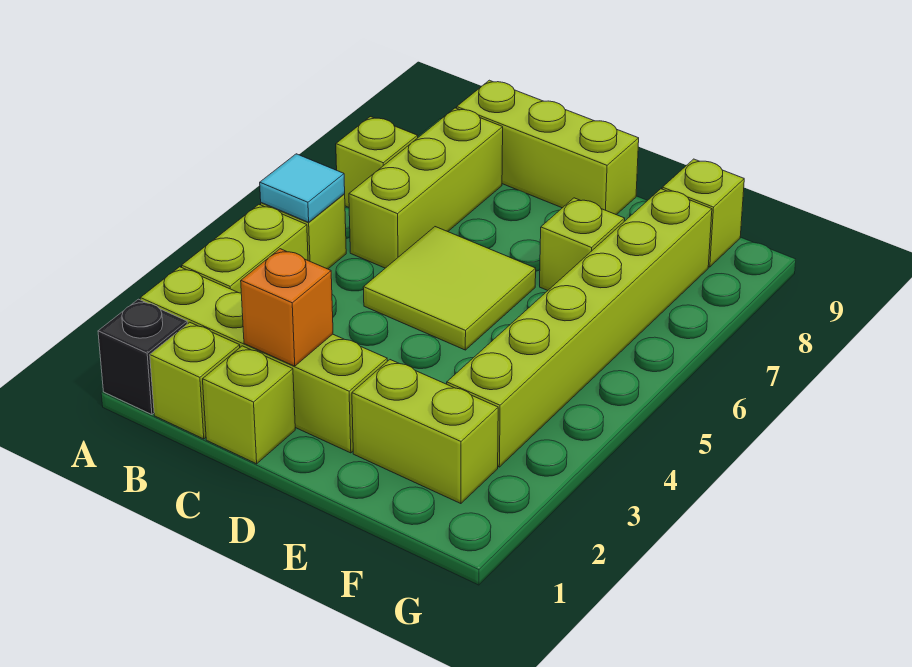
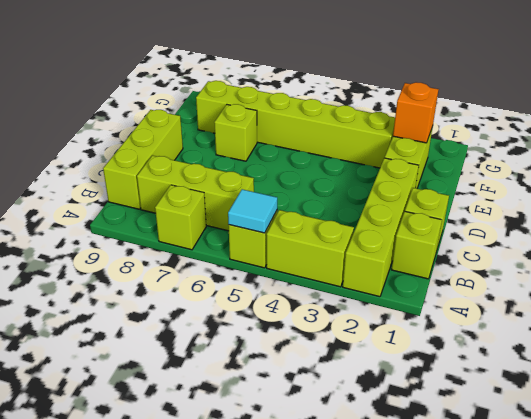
black brick A1 level 1 -> none
orange brick C2 level 2 -> orange brick F2 level 2
lime tile C5:D6 level 1 -> none
lime brick F9 level 1 -> none

